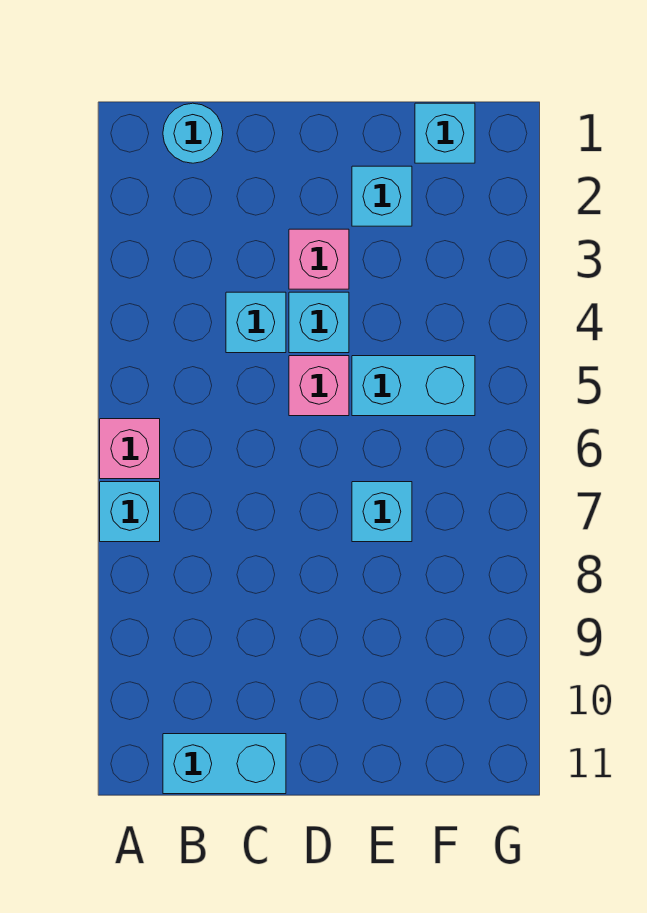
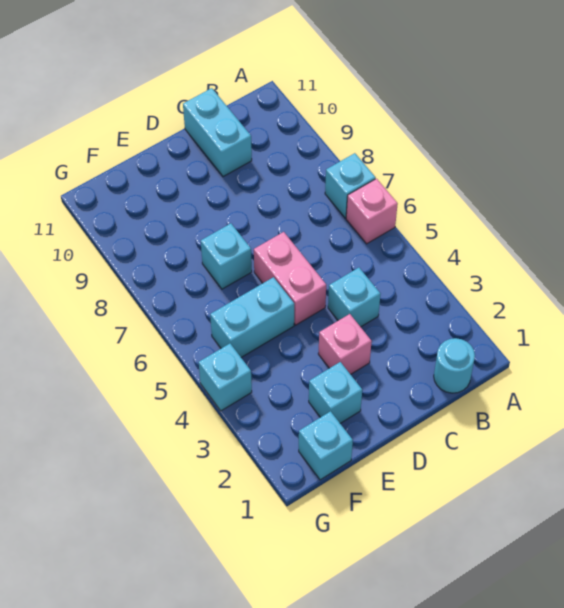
cyan brick B11:C11 level 1 -> cyan brick C10:C11 level 1
cyan brick D4 level 1 -> cyan brick G4 level 1
pink brick D5 level 1 -> pink brick D5:D6 level 1

